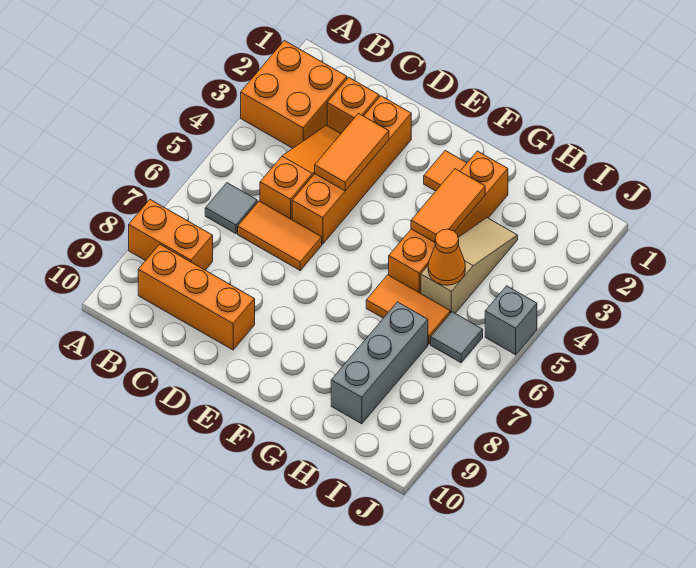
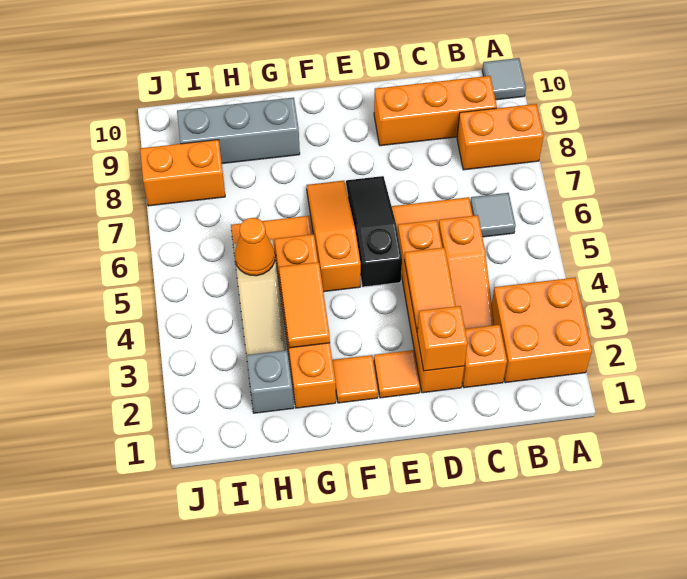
none -> orange brick D2 level 2
none -> orange tile E2 level 1
none -> black slope E5:E7 level 1 top 5
none -> orange slope F5:F7 level 1 top 5
grey brick H7:H9 level 1 -> grey brick G9:I9 level 1
grey tile I6 level 1 -> grey tile A10 level 1
none -> orange brick I8:J8 level 1
grey brick J5 level 1 -> grey brick H2 level 1

